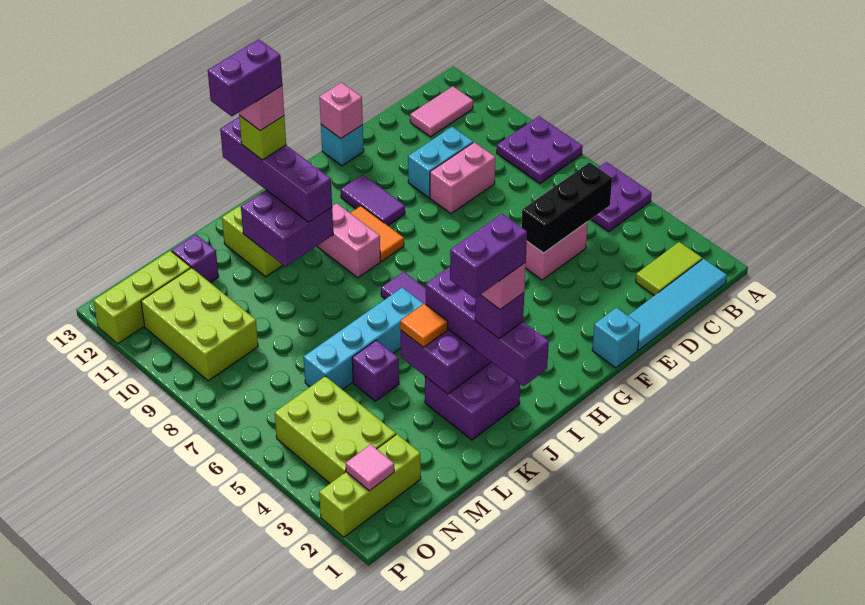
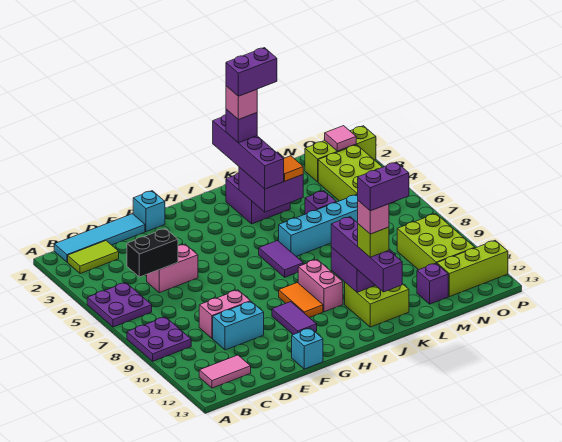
black brick C5:E5 level 2 -> black brick C5:D5 level 2
pink brick F13 level 2 -> none

